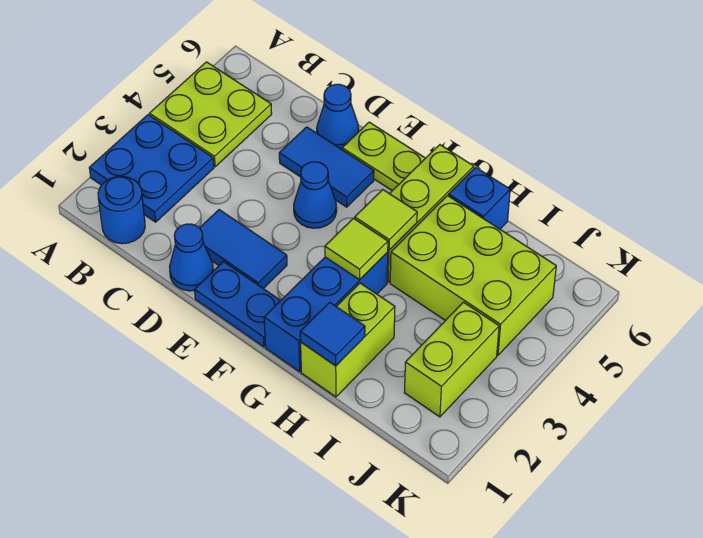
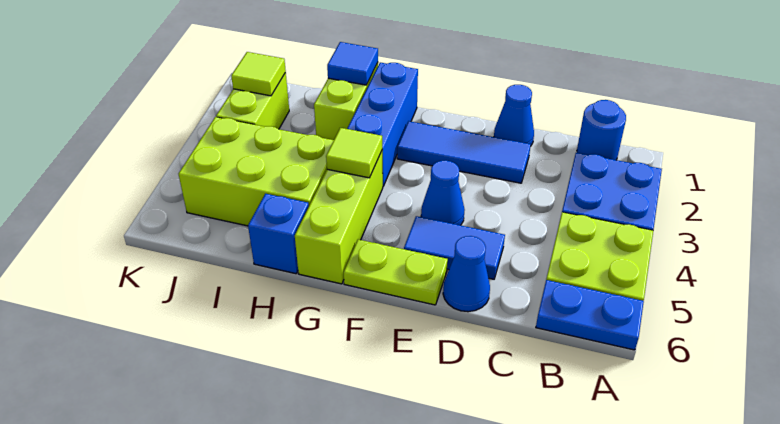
blue tile D2:E2 level 1 -> blue tile D2:F2 level 1
blue plate E1:F1 level 1 -> blue plate A6:B6 level 1
lime tile G3 level 2 -> lime tile J2 level 2

